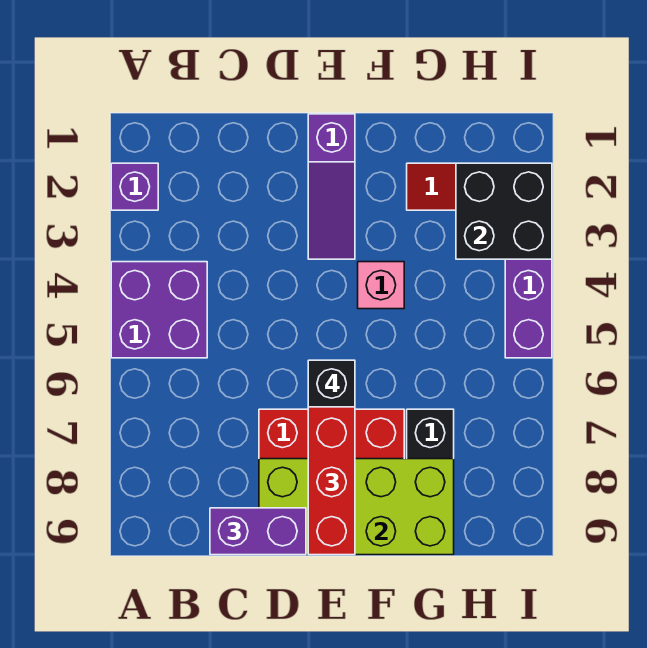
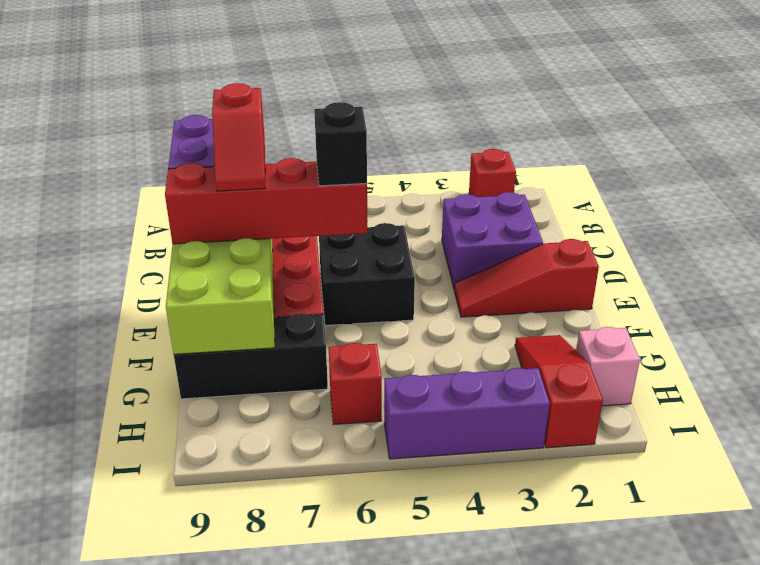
purple brick A2 level 1 -> red brick A2 level 1
purple brick A4:B5 level 1 -> purple brick C2:D3 level 1
none -> red slope D8:E8 level 4 top D
purple slope E1:E3 level 1 top 1 -> red slope E1:E3 level 1 top 1
pink brick F4 level 1 -> pink brick H1 level 1
black brick H2:I3 level 2 -> black brick D5:E6 level 1
none -> red brick H6 level 1

